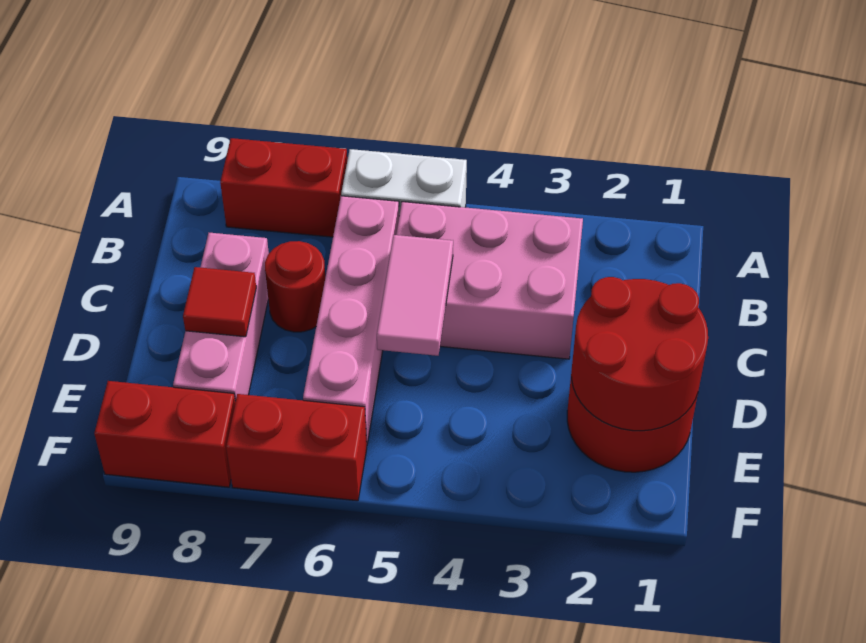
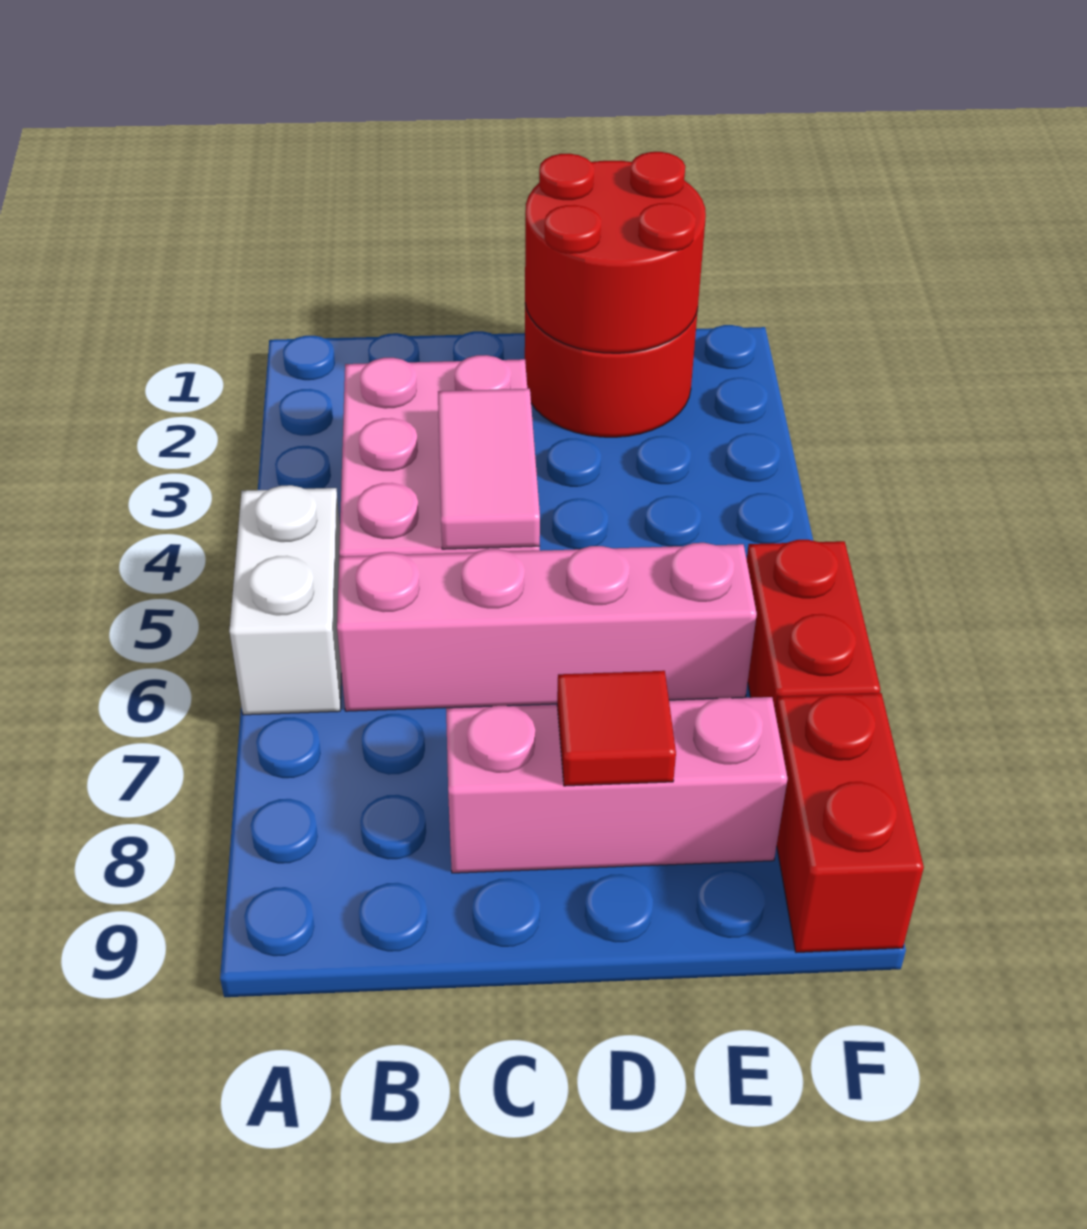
red brick A7:A8 level 1 -> none
pink tile C5:D5 level 2 -> pink tile C4:C5 level 2
red round brick C7 level 1 -> none

